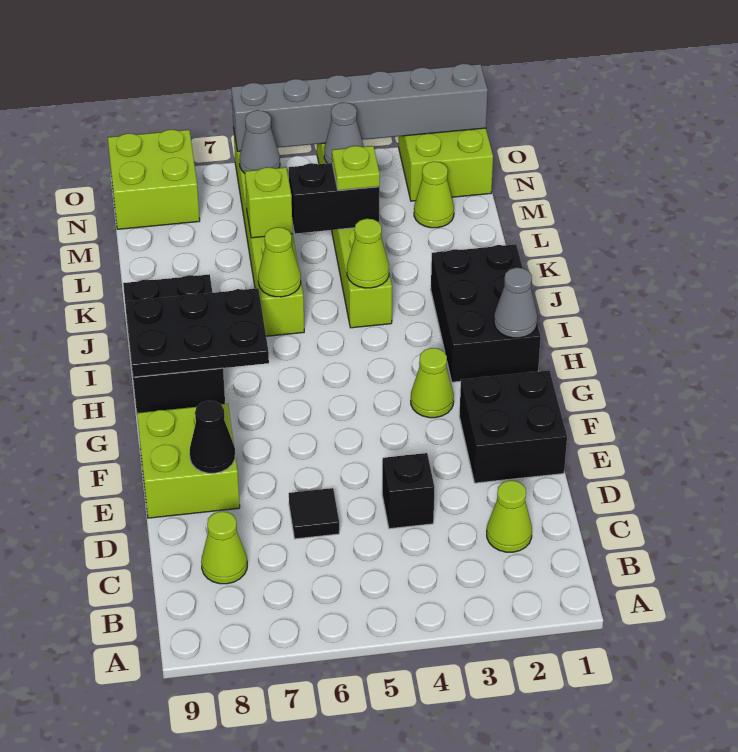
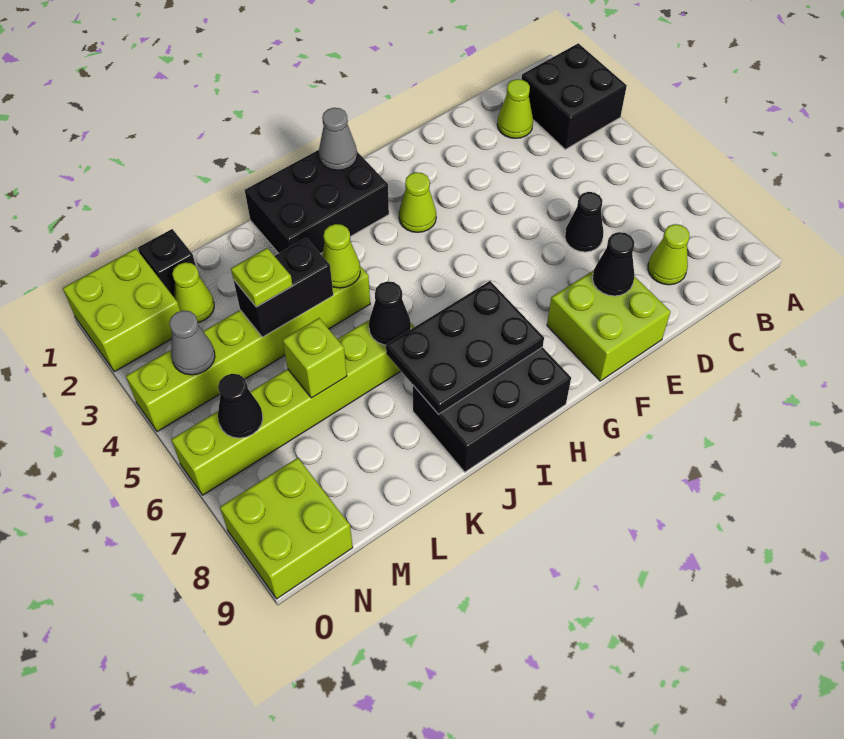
black brick D4 level 1 -> black brick M1 level 1
black tile D6 level 1 -> black cone D6 level 1
black brick E1:F2 level 1 -> black brick A2:B3 level 1
black plate H7:I9 level 2 -> black plate H7:J8 level 2
lime cone J6 level 2 -> black cone J6 level 2
black brick L4:L5 level 2 -> black brick K4:L4 level 2
grey cone N6 level 2 -> black cone N6 level 2
grey brick O1:O6 level 2 -> none

